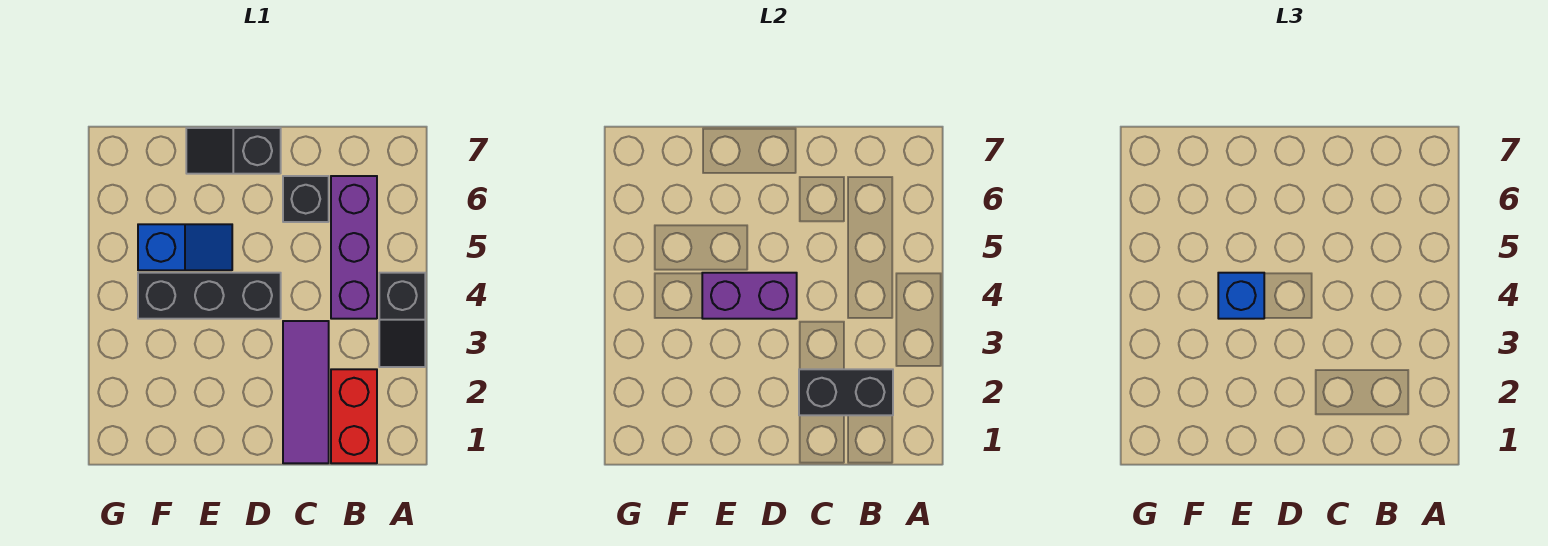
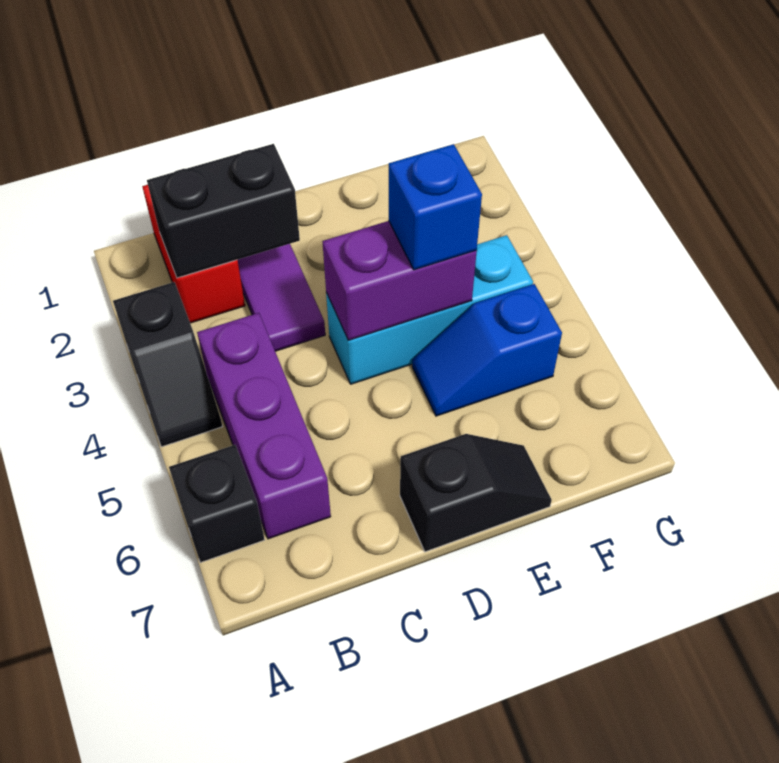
black slope A3:A4 level 1 top 4 -> black slope A3:A4 level 1 top 3
black brick C6 level 1 -> black brick A6 level 1
black brick D4:F4 level 1 -> cyan brick D4:F4 level 1

